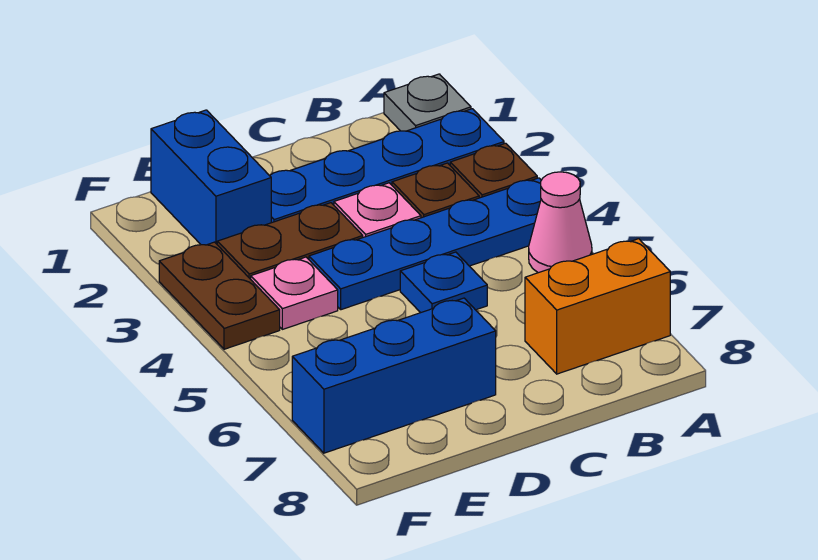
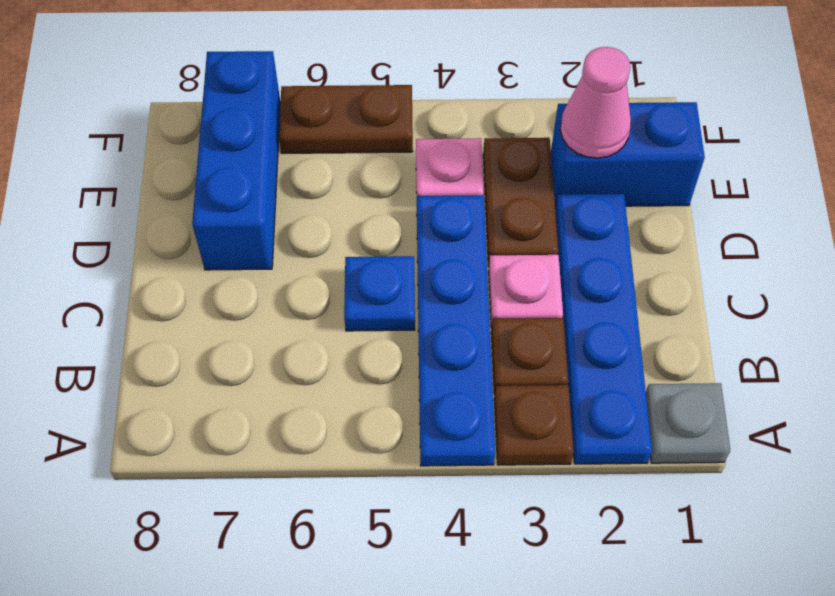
pink cone A5 level 1 -> pink cone E2 level 2
orange brick A7:B7 level 1 -> none
brown plate F3:F4 level 1 -> brown plate F5:F6 level 1

